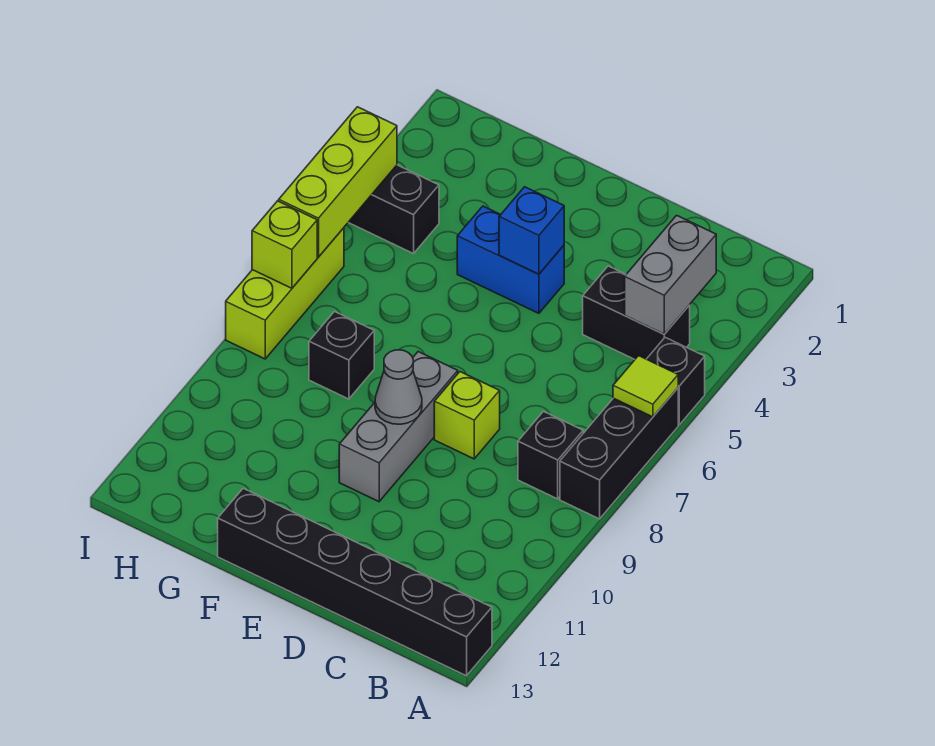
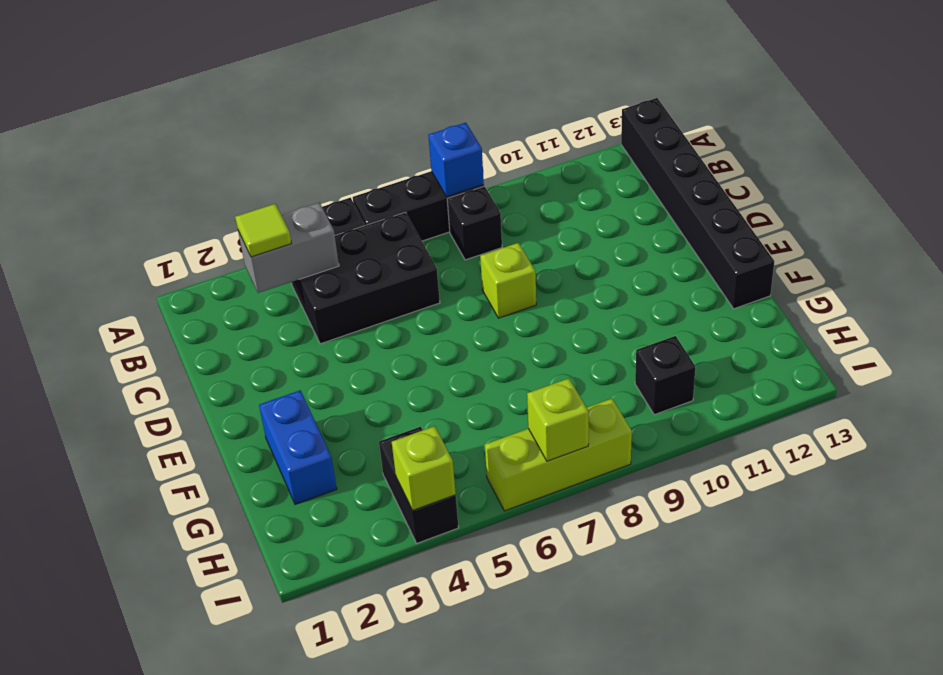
lime tile A6 level 2 -> lime tile B3 level 3
black brick B4:C4 level 1 -> black brick B4:C6 level 1
blue brick E4:F4 level 1 -> blue brick F2:G2 level 1
blue brick E4 level 2 -> blue brick A8 level 2
grey brick E8:E10 level 1 -> none
grey cone E9 level 2 -> none
black brick G8 level 1 -> black brick H10 level 1
lime brick I4:I6 level 2 -> lime brick I4 level 2

